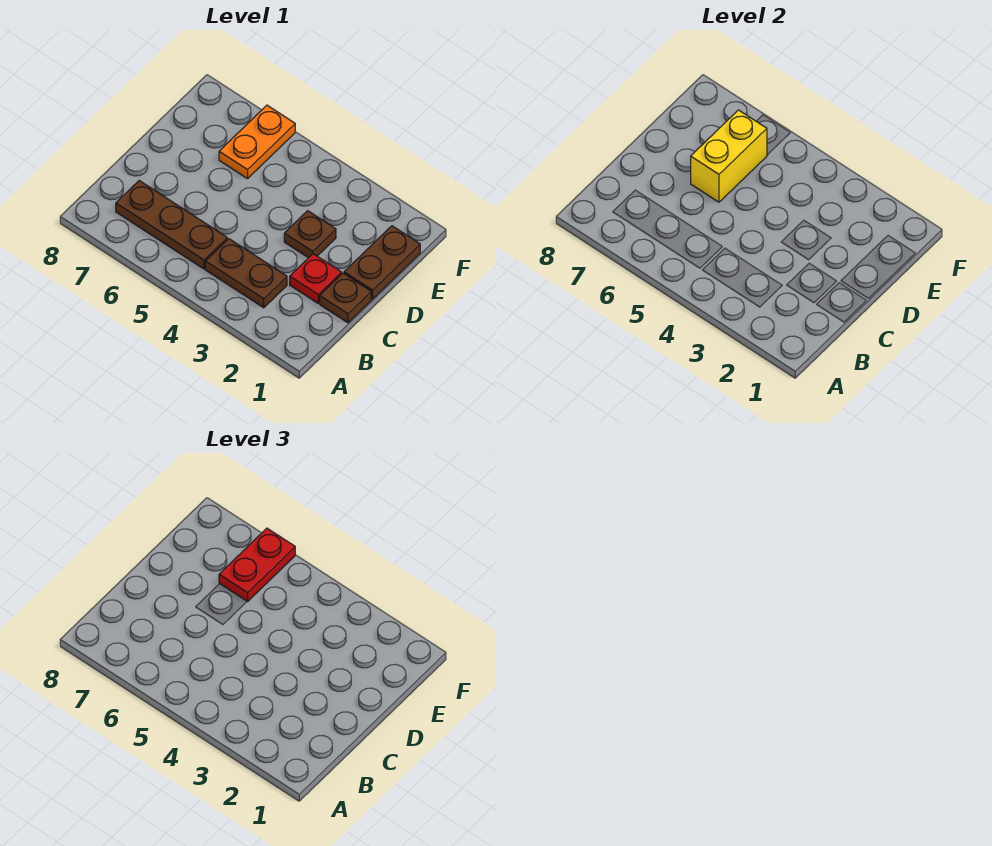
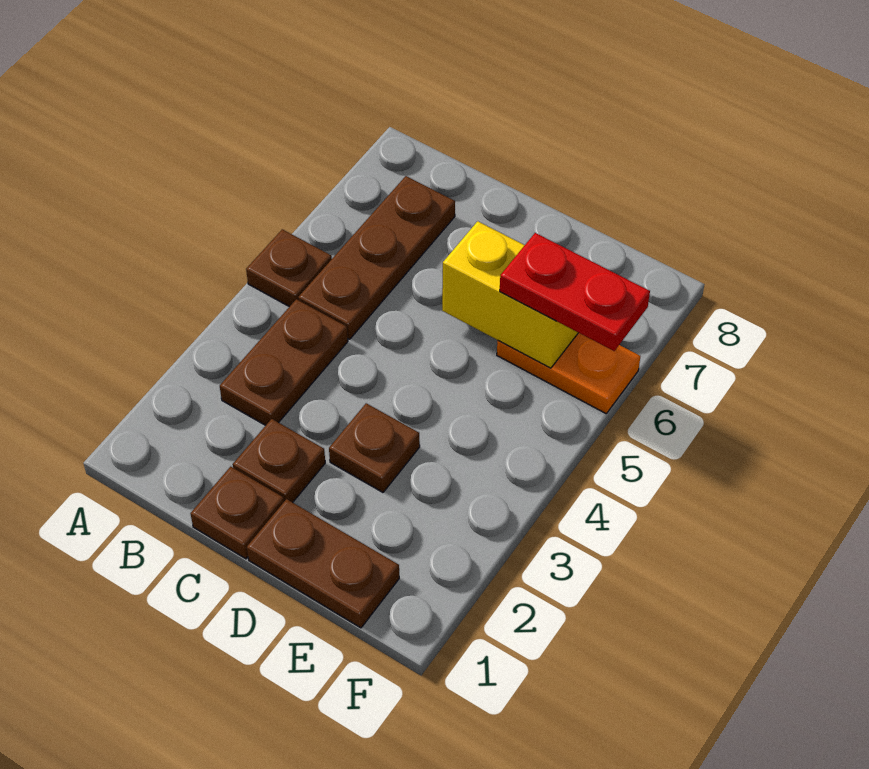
none -> brown plate A5 level 1
red plate C2 level 1 -> brown plate C2 level 1

